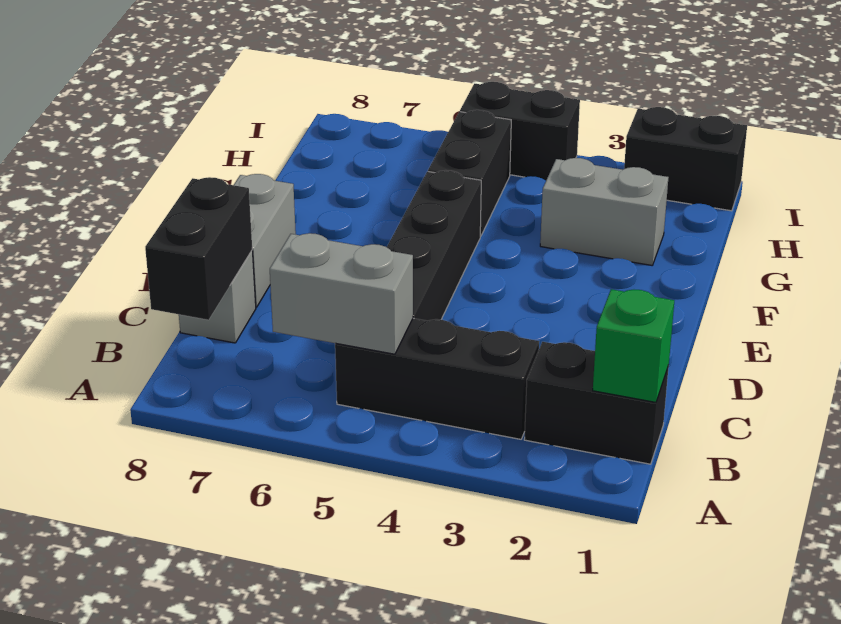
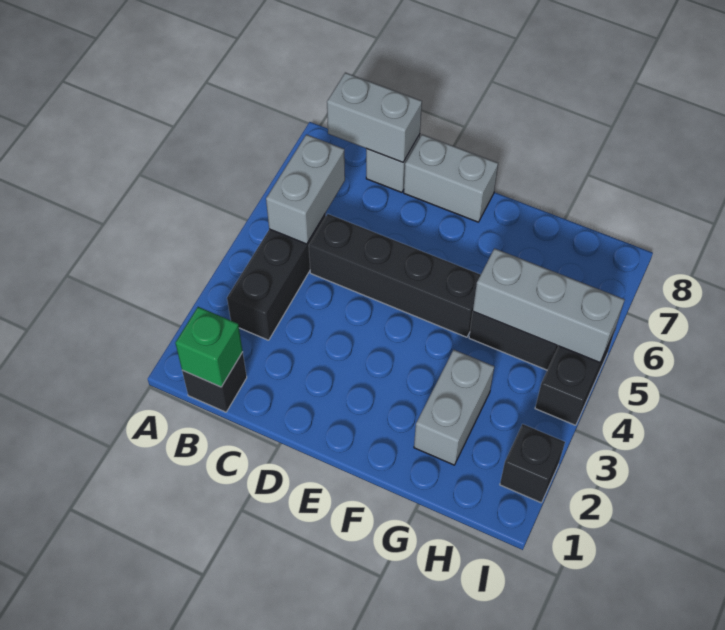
black brick B1:B2 level 1 -> black brick B1 level 1
black brick B8:C8 level 2 -> grey brick B8:C8 level 2
none -> grey brick G5:I5 level 2
black brick I1:I2 level 1 -> black brick I2 level 1

